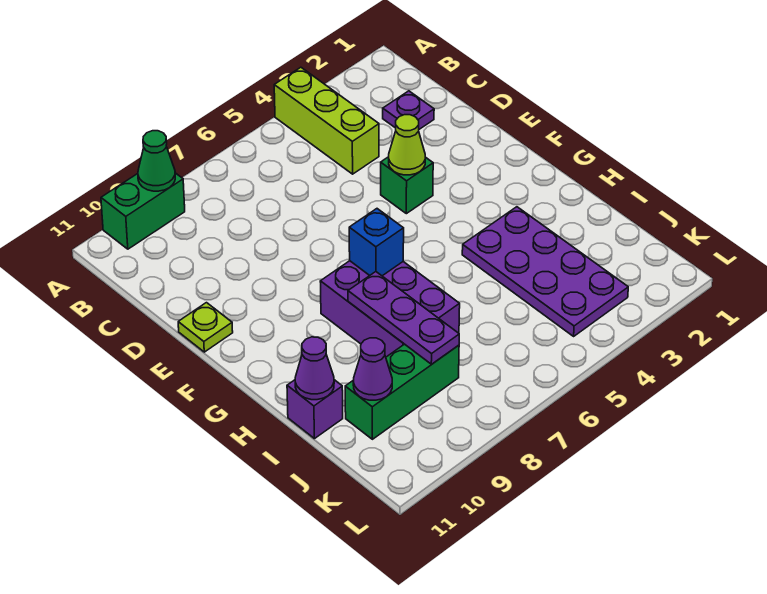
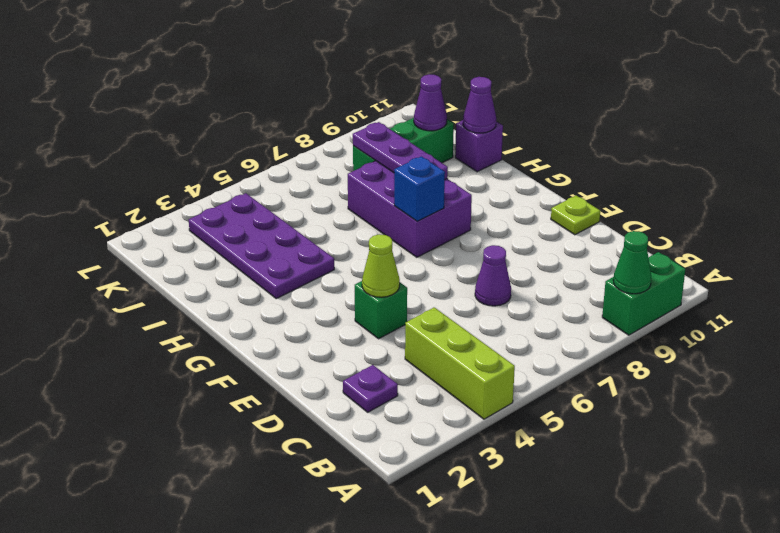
none -> purple cone D7 level 1

